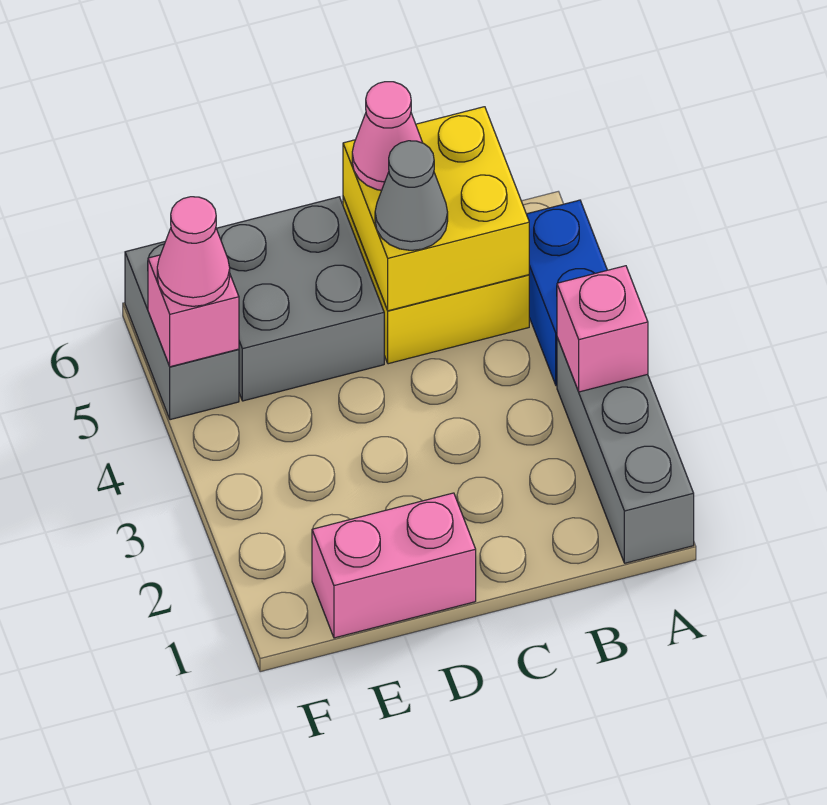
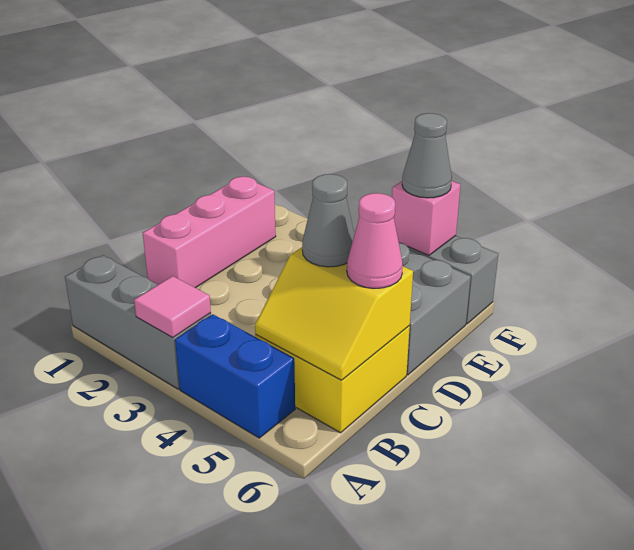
pink brick A3 level 2 -> pink tile A3 level 2
yellow brick B5:C6 level 2 -> yellow slope B5:C6 level 2 top C
pink brick D1:E1 level 1 -> pink brick C1:E1 level 1
pink cone F5 level 3 -> grey cone F5 level 3

